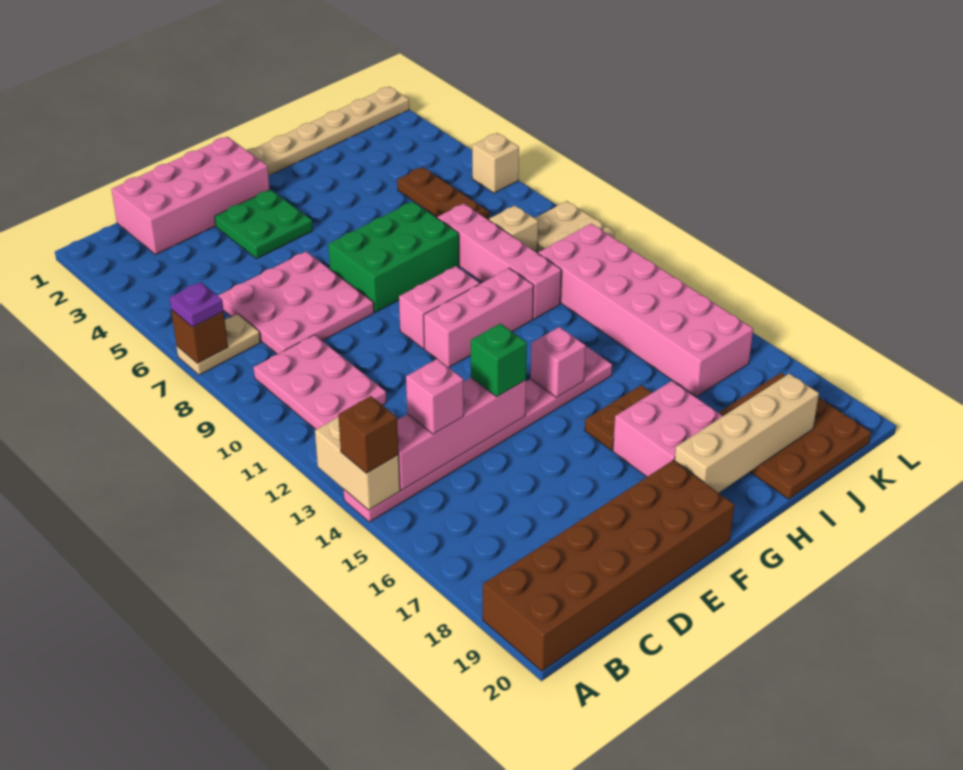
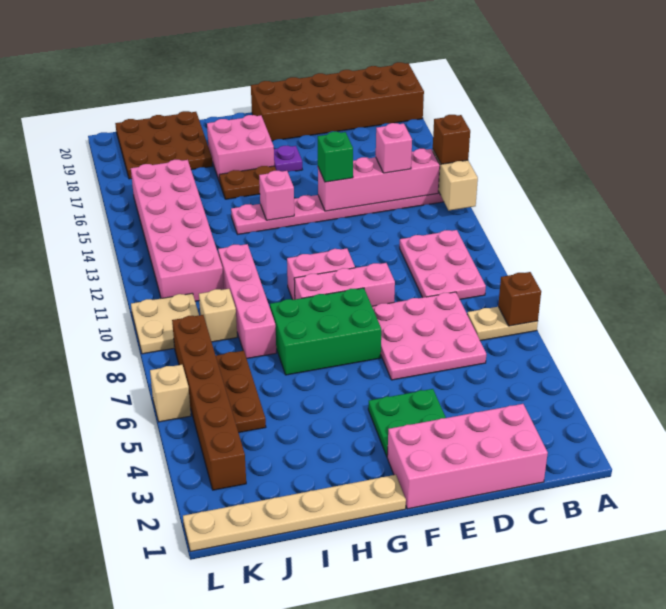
purple plate A7 level 3 -> purple plate F17 level 1
pink brick F11:H11 level 1 -> pink brick E9:G9 level 1
tan brick G19:J19 level 2 -> none
none -> brown brick K3:K8 level 1

